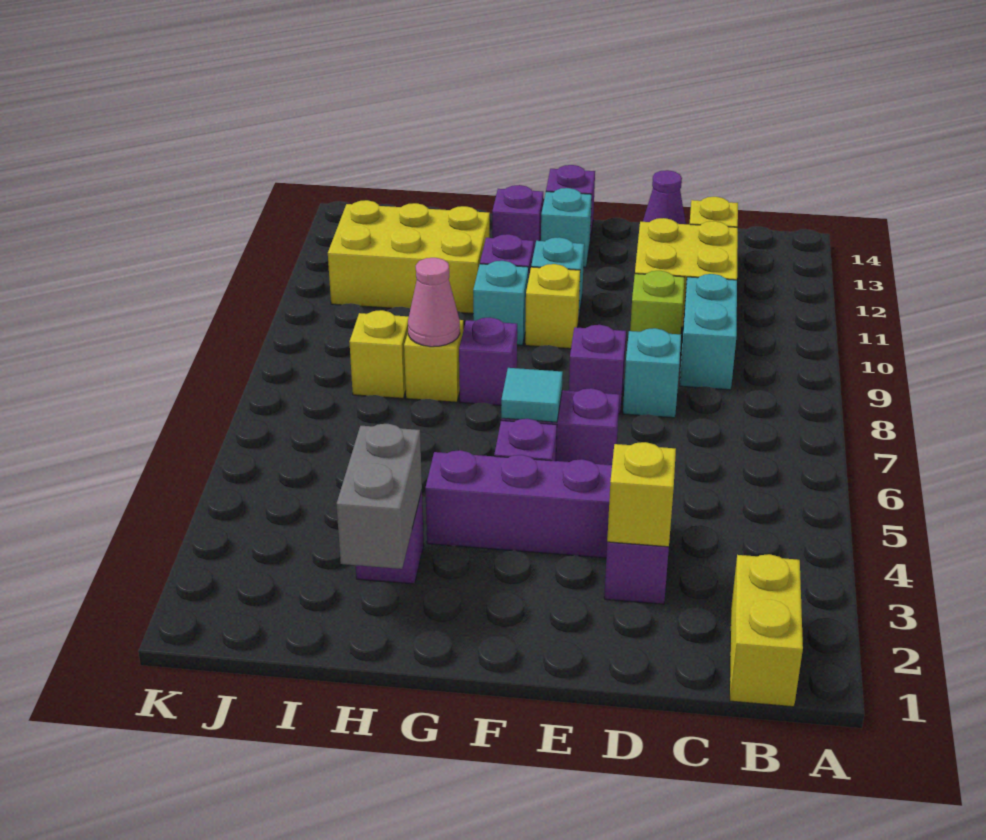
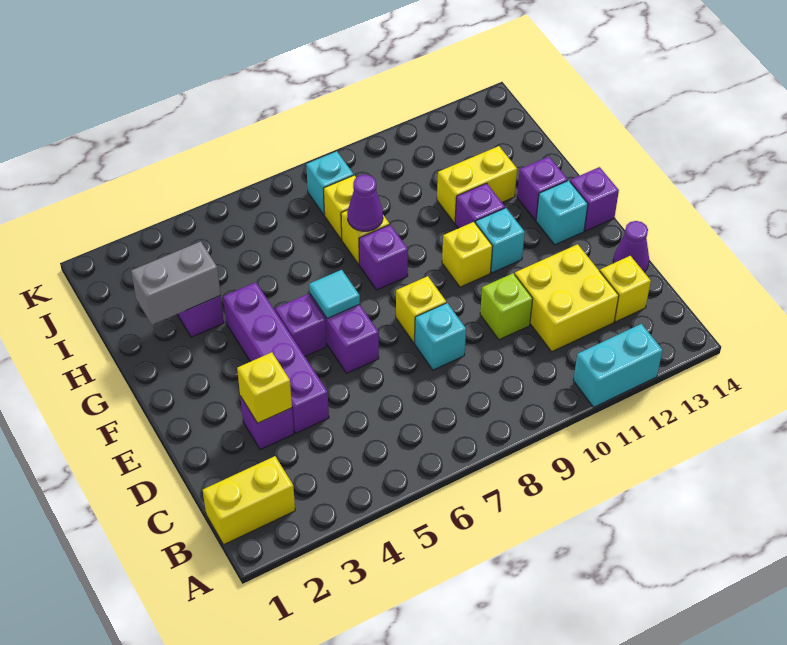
cyan brick C9:C10 level 1 -> cyan brick A11:A12 level 1
purple brick E8 level 1 -> yellow brick E8 level 1
cyan brick G10 level 1 -> cyan brick J8 level 1
pink cone H8 level 2 -> purple cone H8 level 2
yellow brick H11:J12 level 1 -> yellow brick H11:H12 level 1

